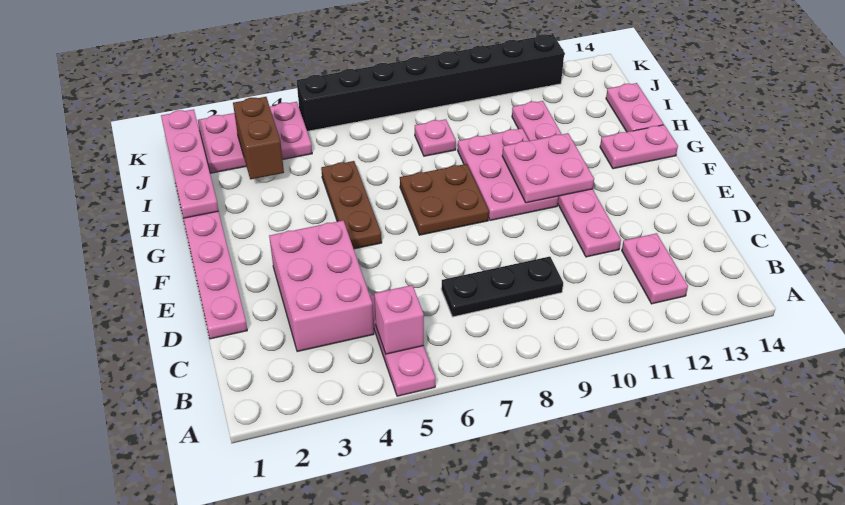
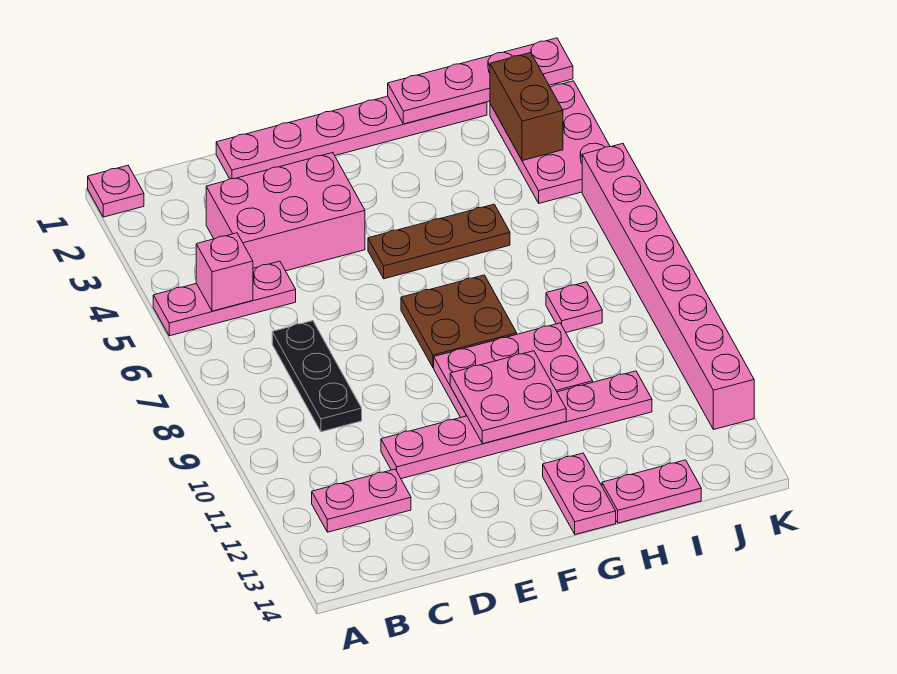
none -> pink plate A1 level 1
brown brick I3:J3 level 2 -> brown brick J2:J3 level 2
black brick K5:K12 level 1 -> pink brick K5:K12 level 1

